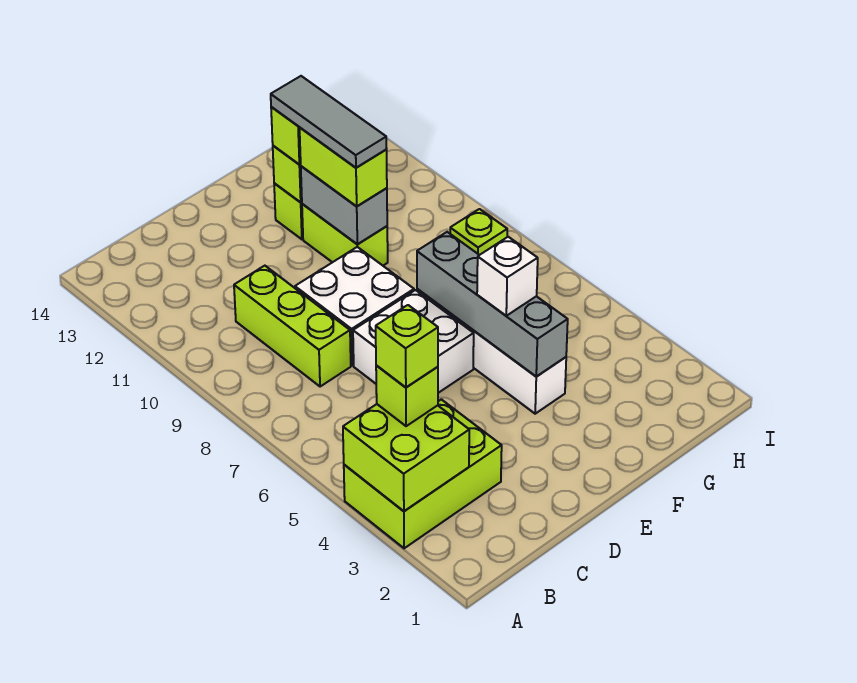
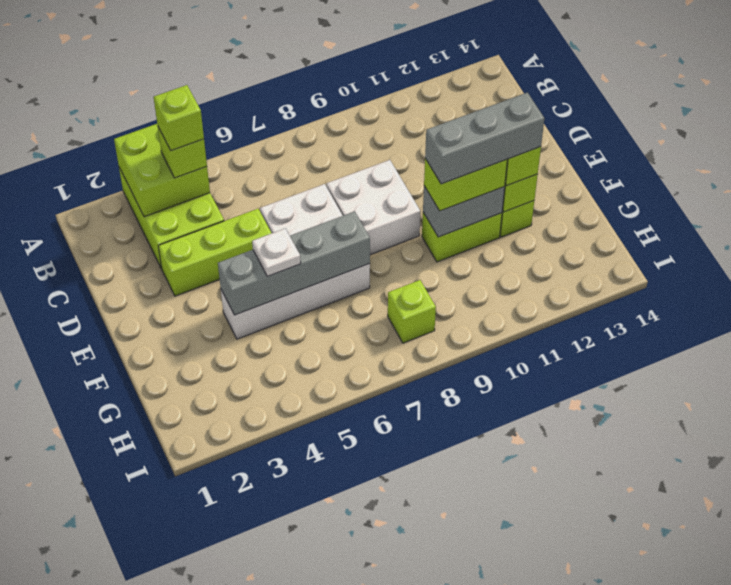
lime brick C8:C10 level 1 -> lime brick D3:D5 level 1
white brick F5 level 3 -> white plate F5 level 3
grey tile F10:F12 level 4 -> grey brick F10:F12 level 4

